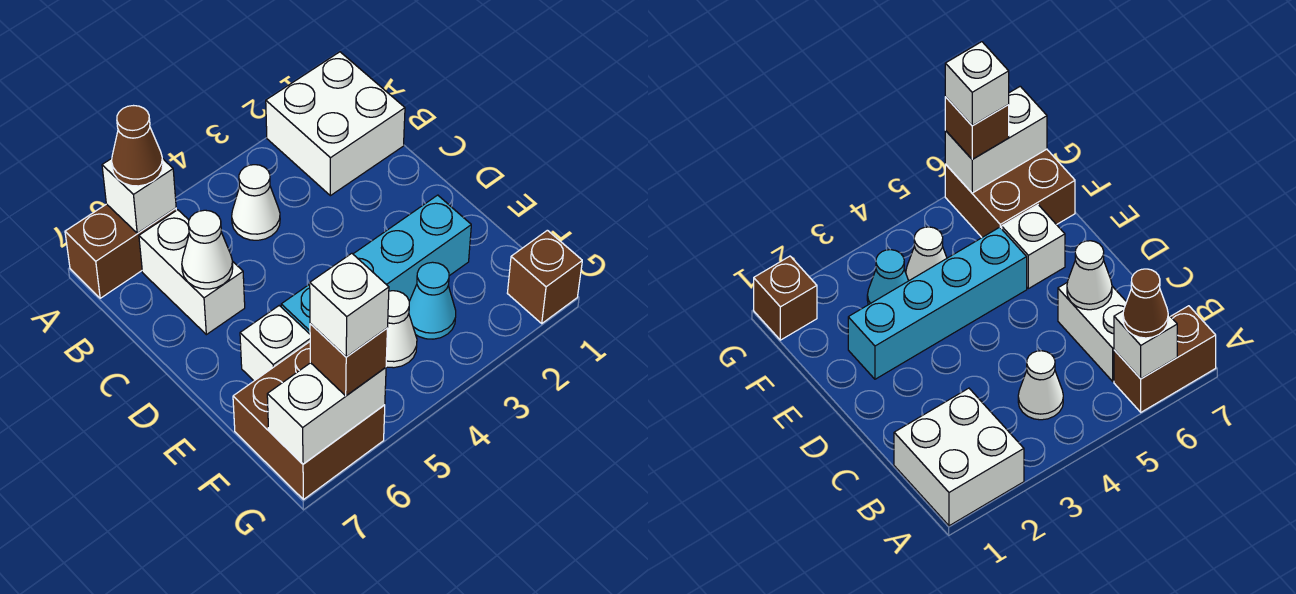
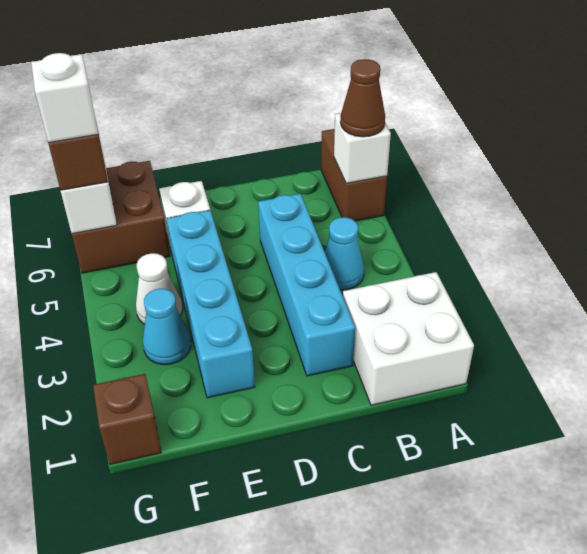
white cone B4 level 1 -> cyan cone B4 level 1
white brick B6:C6 level 1 -> none
none -> cyan brick C2:C5 level 1
white cone C6 level 2 -> none

